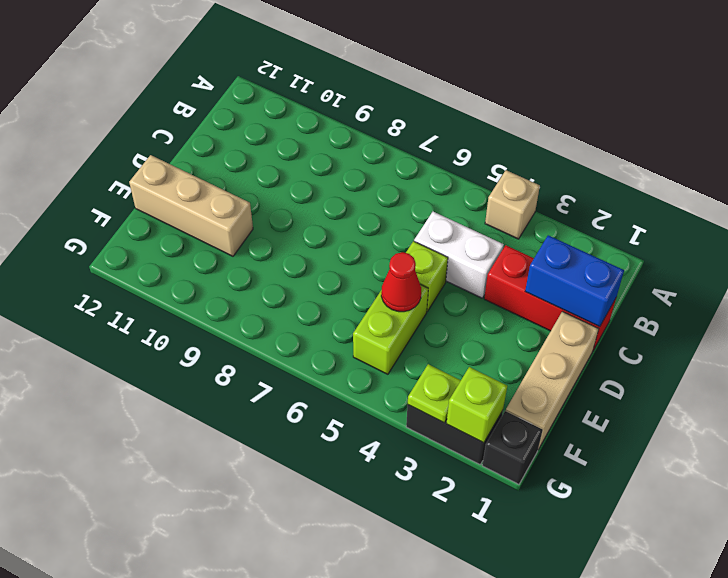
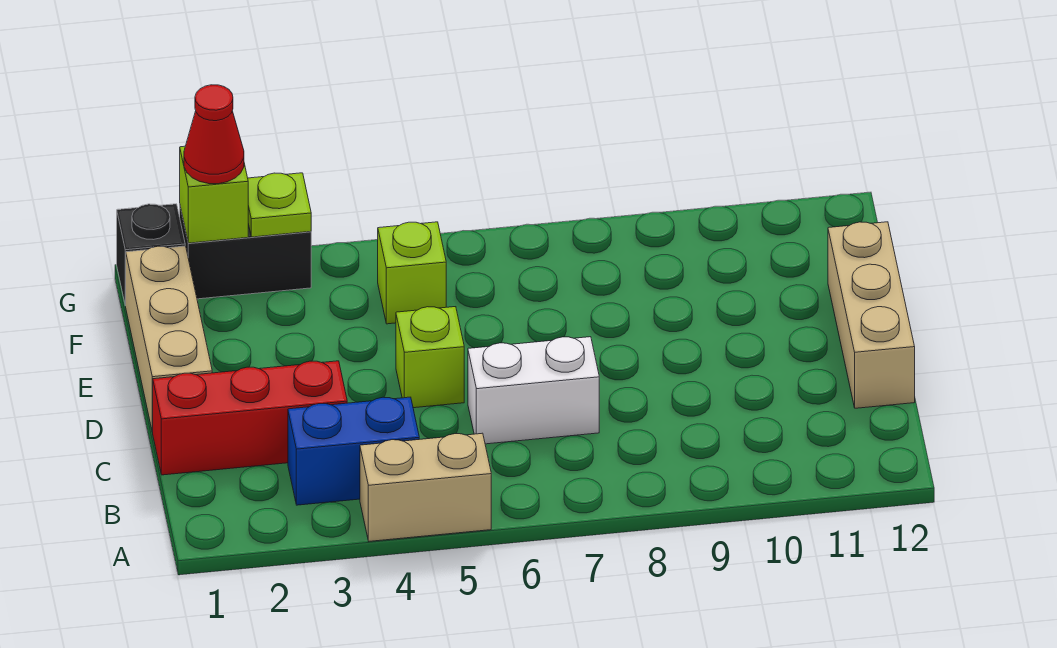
tan brick A4 level 1 -> tan brick A4:A5 level 1
blue brick C1:C2 level 2 -> blue brick B3:B4 level 1
white brick C4:C5 level 1 -> white brick C6:C7 level 1
lime brick E5:F5 level 1 -> lime brick F5 level 1
red cone E5 level 2 -> red cone G2 level 3
tan brick E10:E12 level 1 -> tan brick C12:E12 level 1

